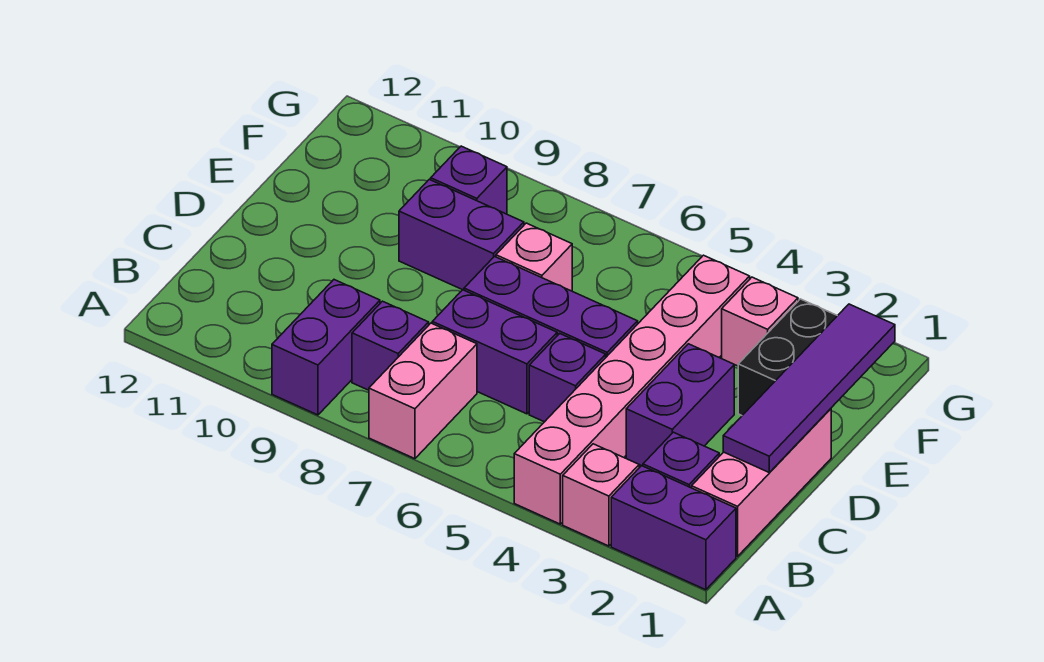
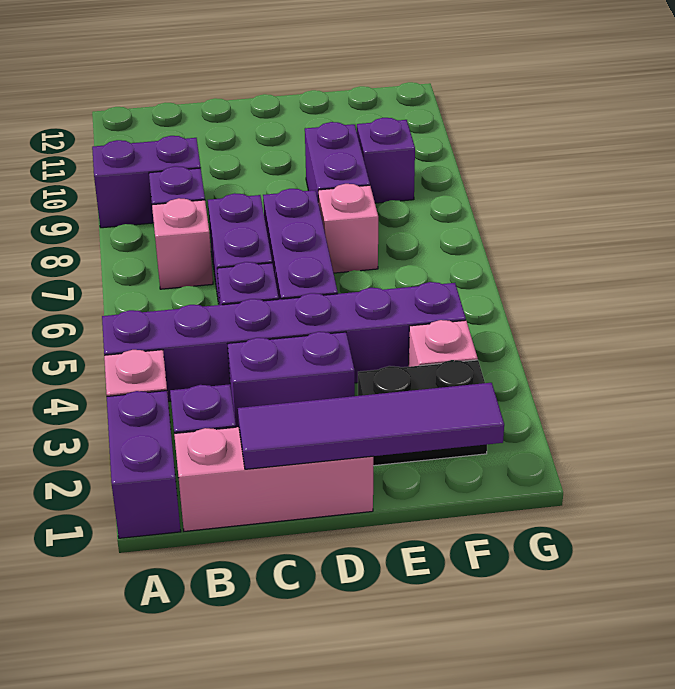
pink brick A4:F4 level 1 -> purple brick A4:F4 level 1
pink brick A7:B7 level 1 -> pink brick B7 level 1

